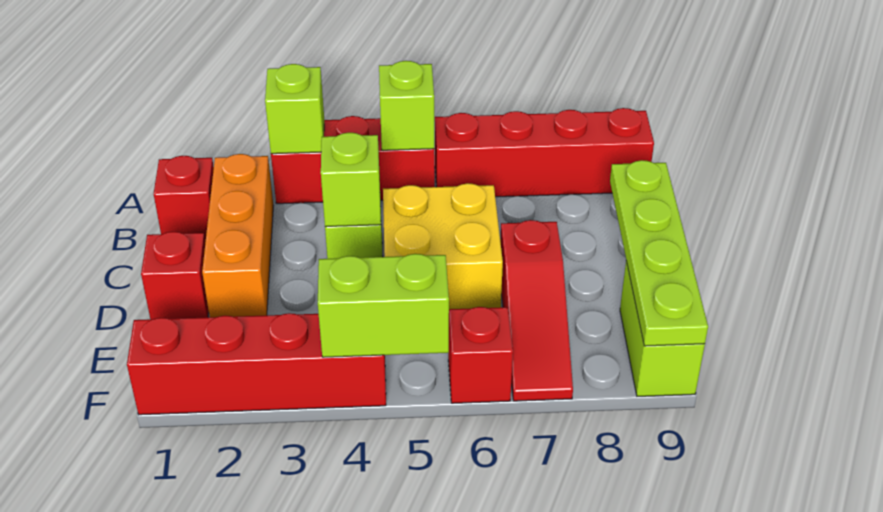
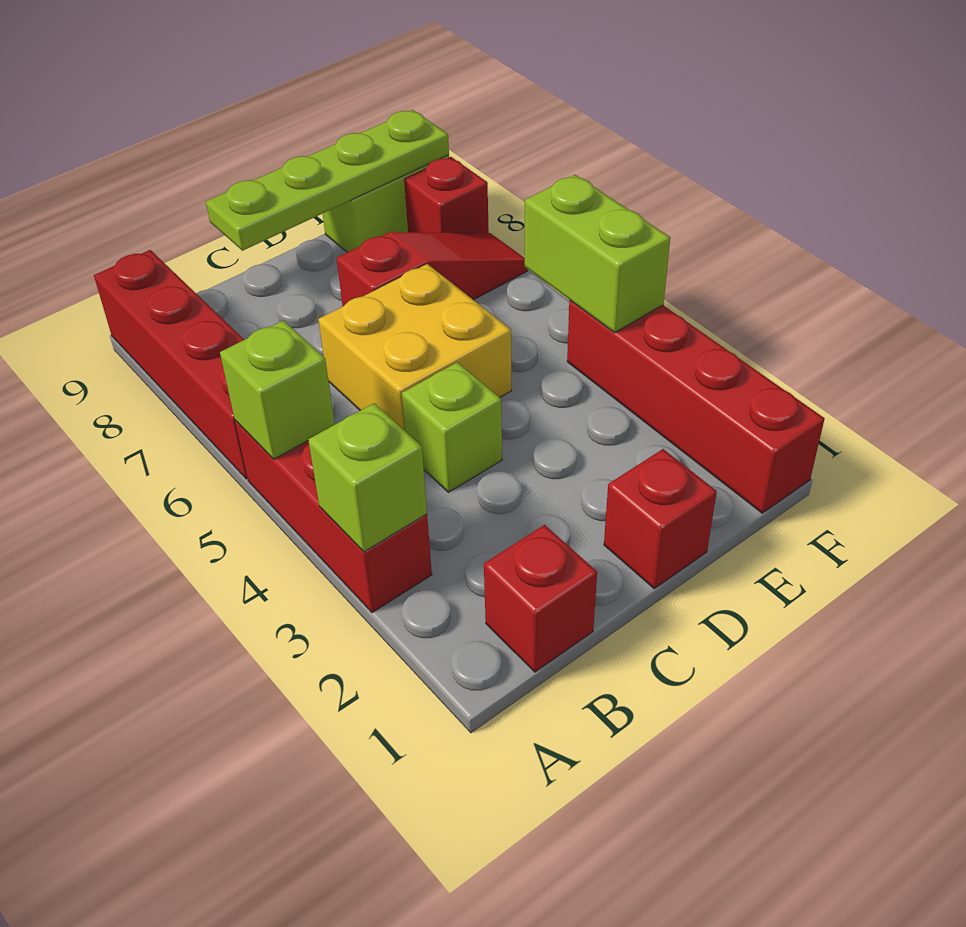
orange brick B2:D2 level 1 -> none
lime brick C4 level 2 -> none
red brick F6 level 1 -> red brick F8 level 1

